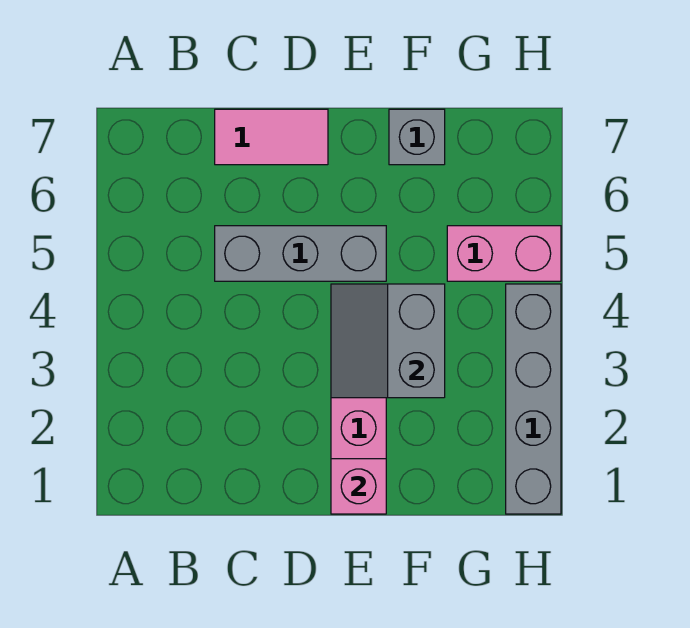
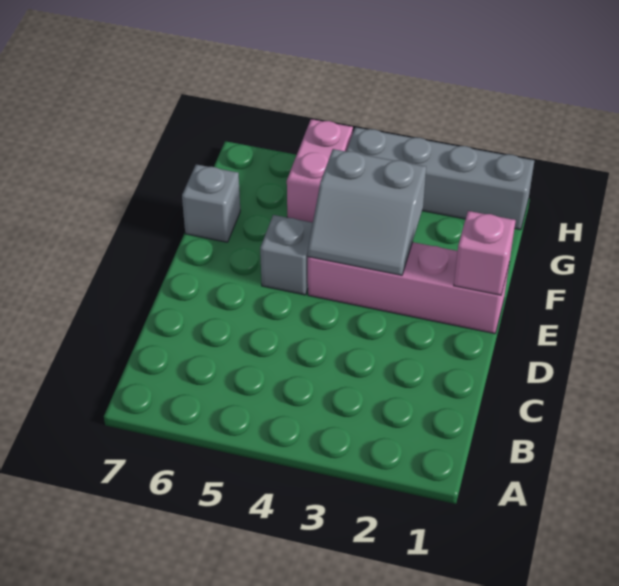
grey brick C5:E5 level 1 -> grey brick E5 level 1
pink tile C7:D7 level 1 -> none

